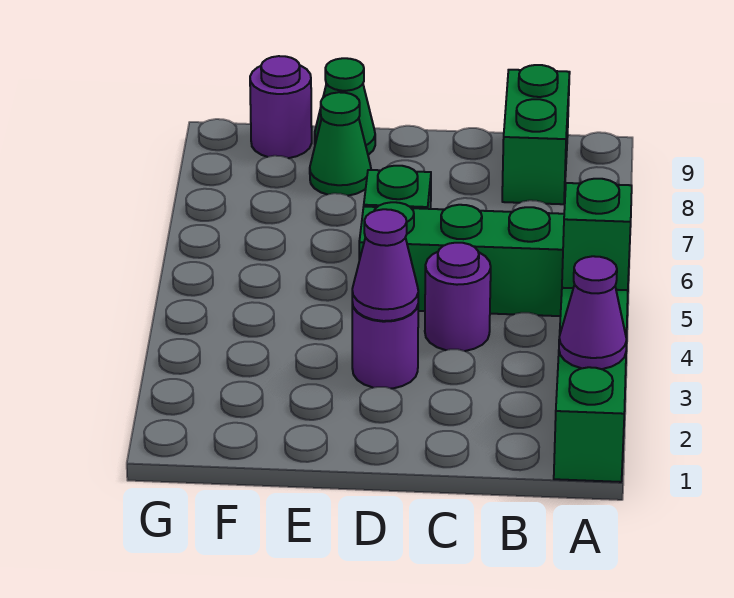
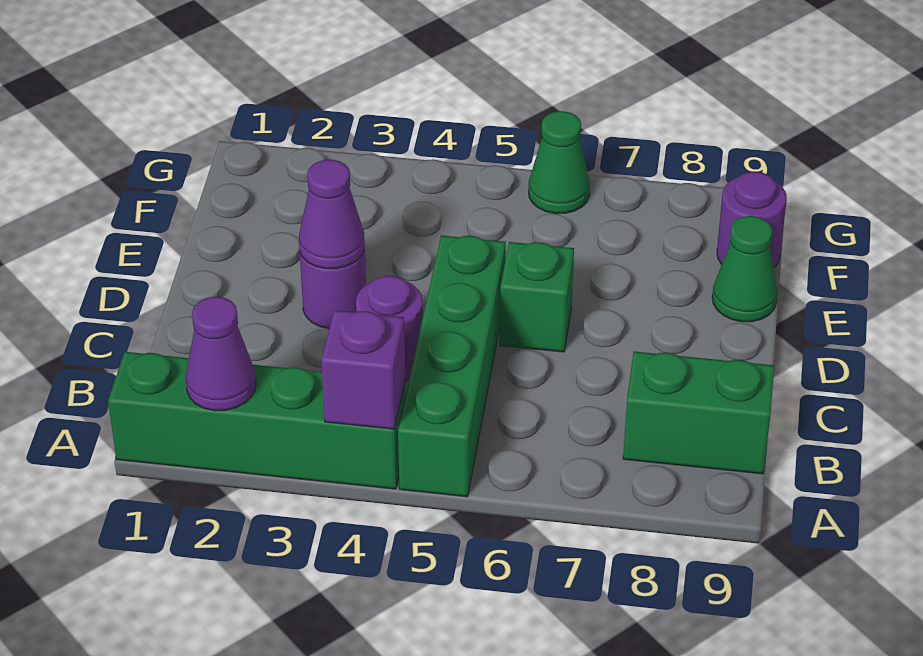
green brick A4 level 2 -> purple brick A4 level 2
green cone E8 level 1 -> green cone G6 level 1

